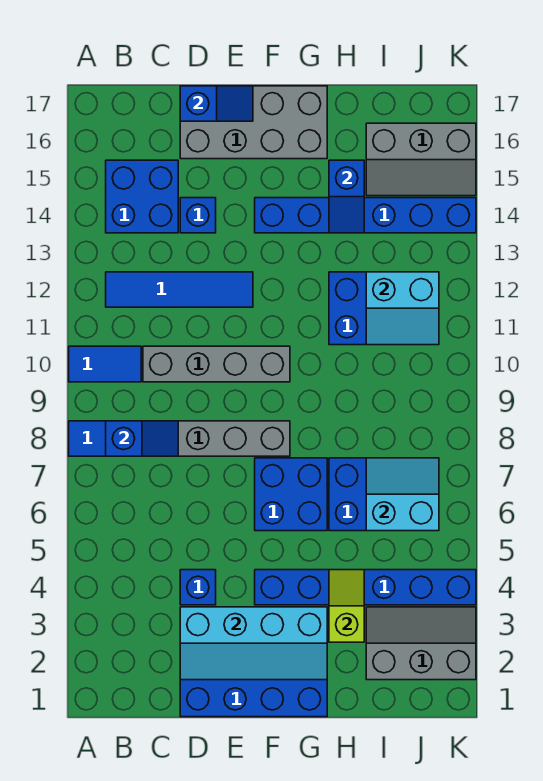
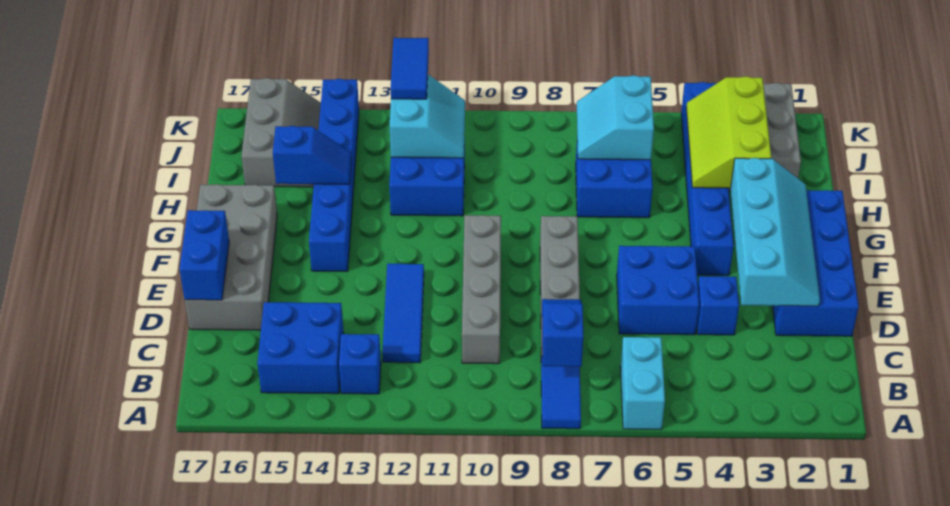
none -> cyan brick A6:B6 level 1
blue tile A10:B10 level 1 -> blue tile J12:K12 level 3
blue tile B12:E12 level 1 -> blue tile C12:E12 level 1
blue brick D14 level 1 -> blue brick B13 level 1
blue slope D17:E17 level 2 top D -> blue brick D17:E17 level 2
blue brick F6:G7 level 1 -> blue brick D5:E6 level 1
lime slope H3:H4 level 2 top 3 -> lime slope H3:J4 level 2 top 3

